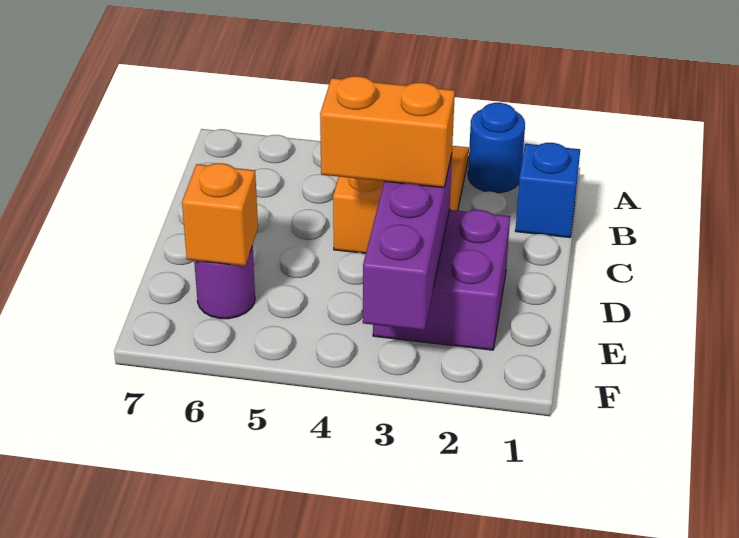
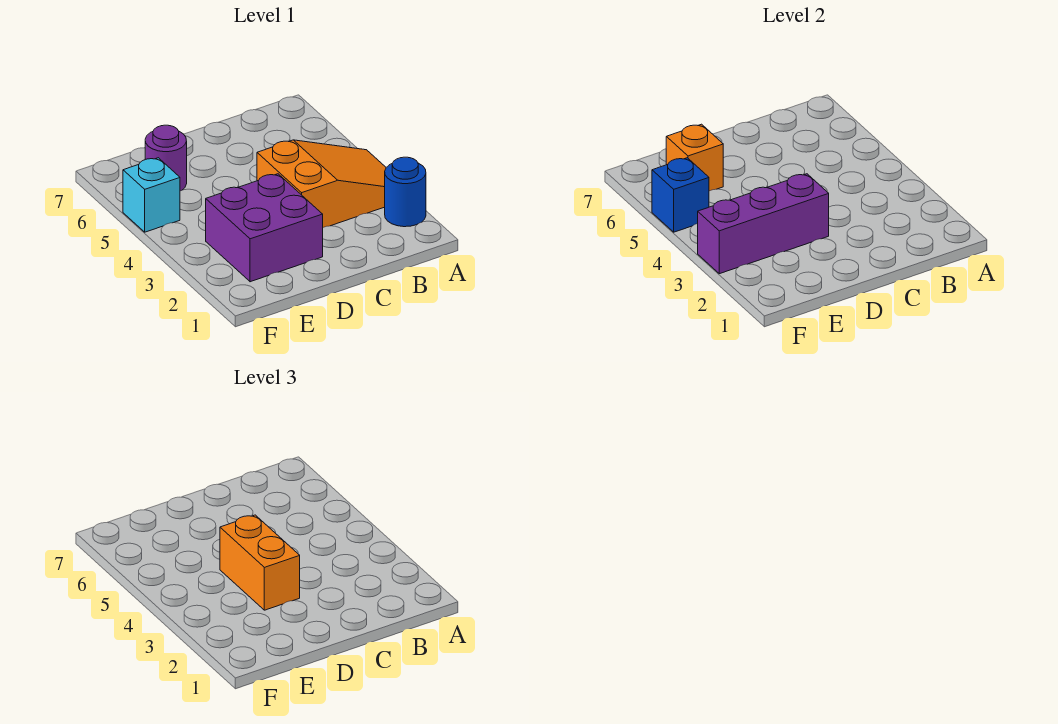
blue brick B1 level 1 -> blue brick F5 level 2
none -> cyan brick F5 level 1

